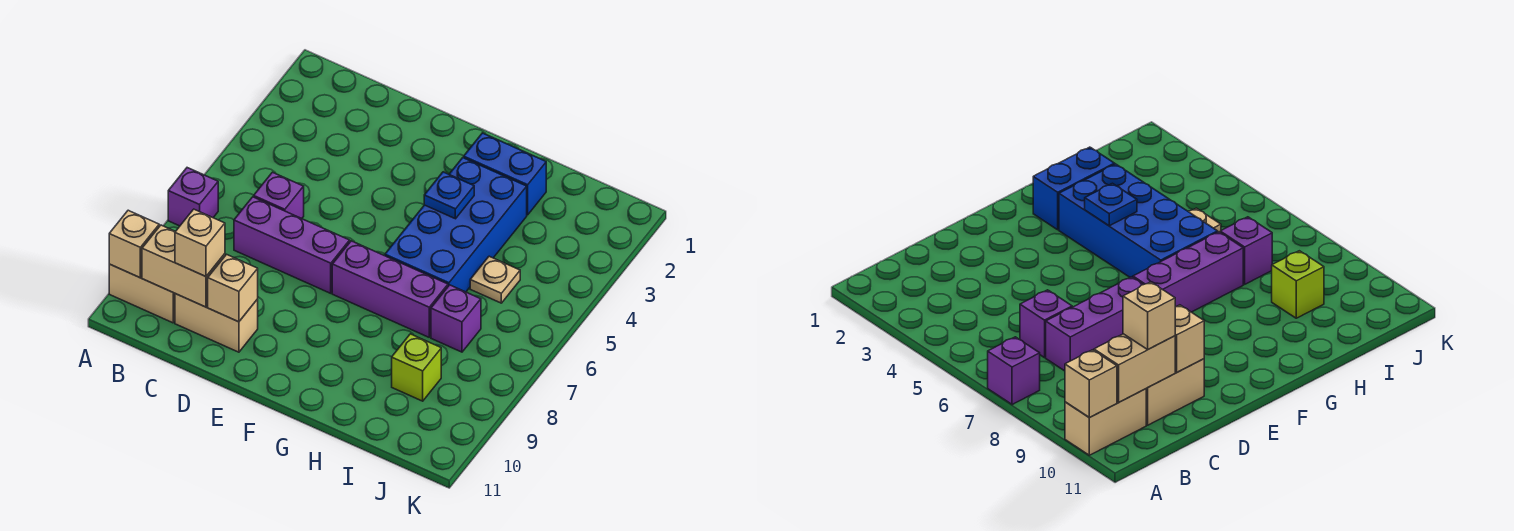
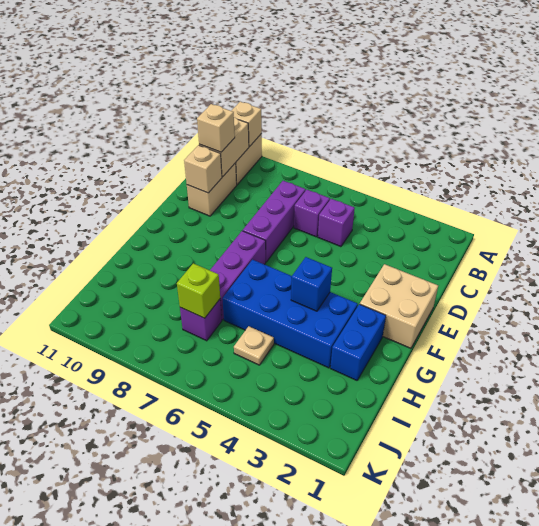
purple brick A7 level 1 -> purple brick C5 level 1
none -> tan brick E1:F2 level 1
blue plate G4 level 2 -> blue brick G4 level 2
lime brick I9 level 1 -> lime brick I7 level 2

